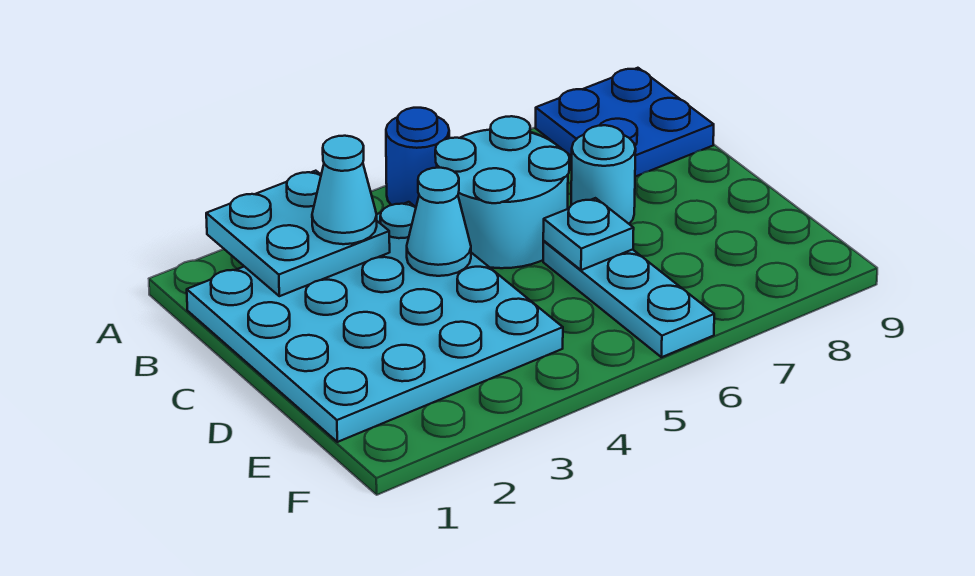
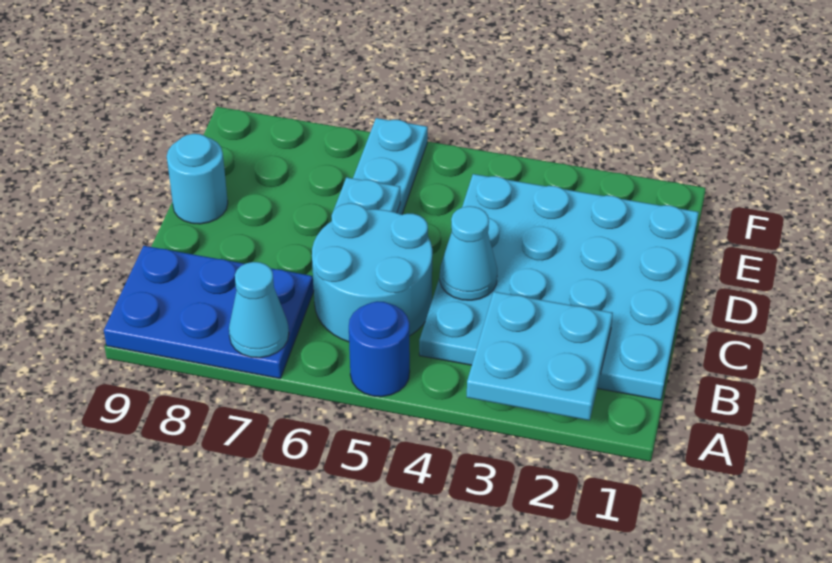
blue plate A8:B9 level 1 -> blue plate A7:B9 level 1
cyan cone B3 level 3 -> cyan cone A7 level 2
cyan round brick C7 level 1 -> cyan round brick D9 level 1

